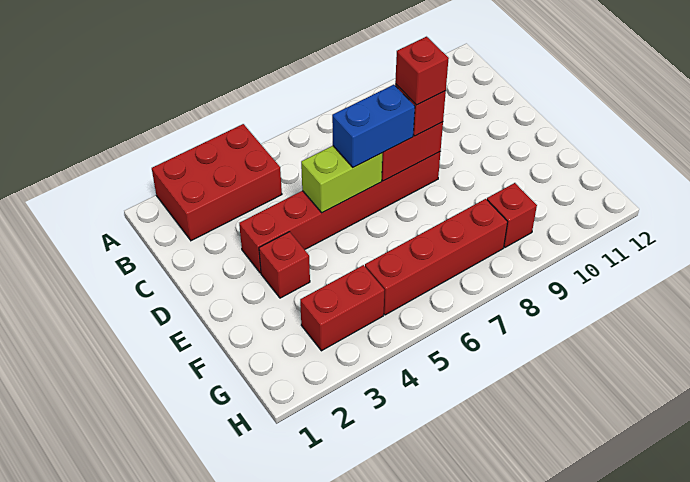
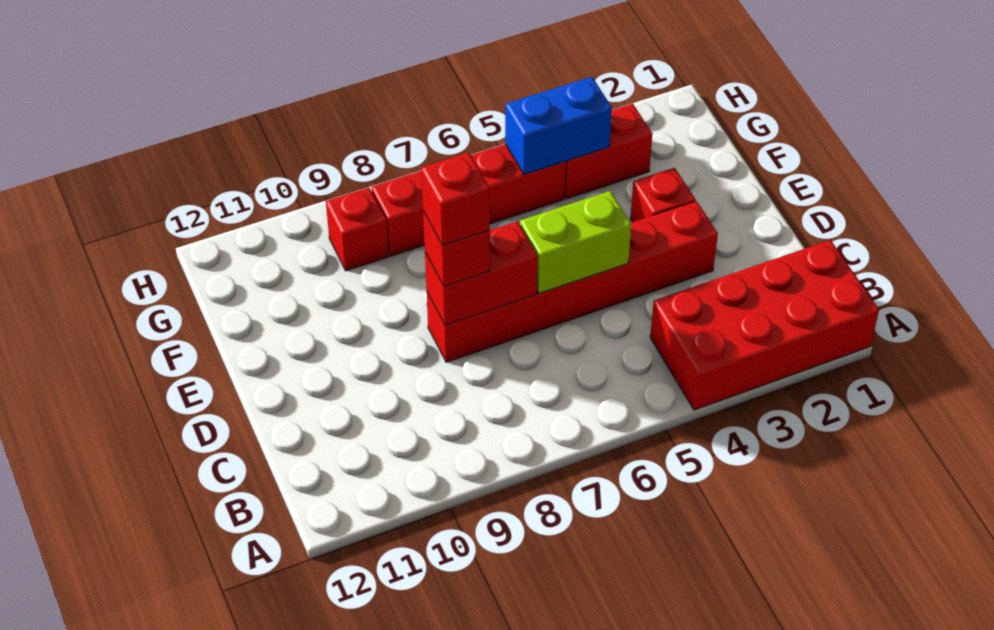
red brick A2:B4 level 1 -> red brick A1:B4 level 1
blue brick D6:D7 level 3 -> blue brick G4:G5 level 2

